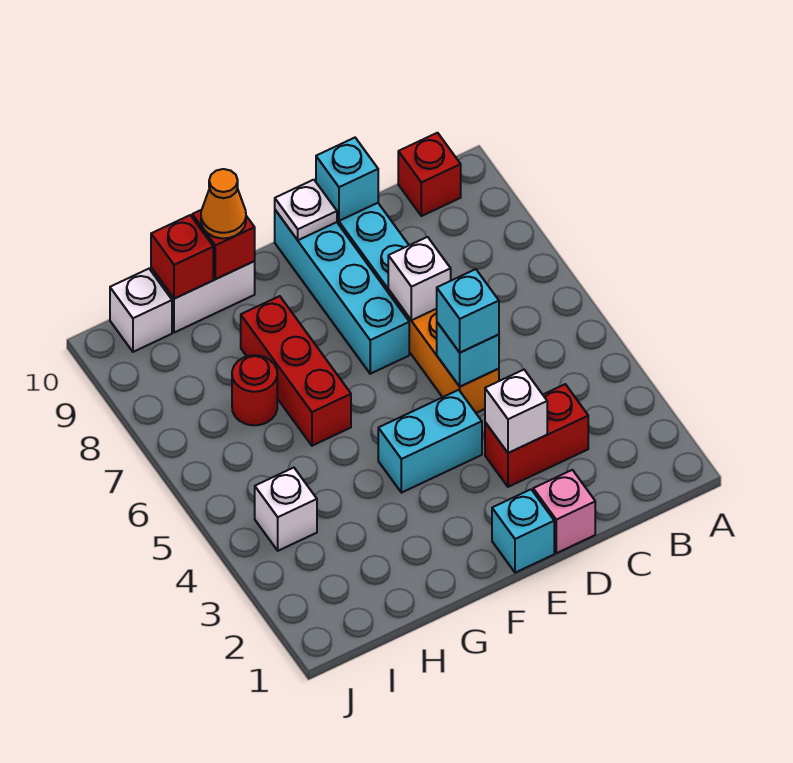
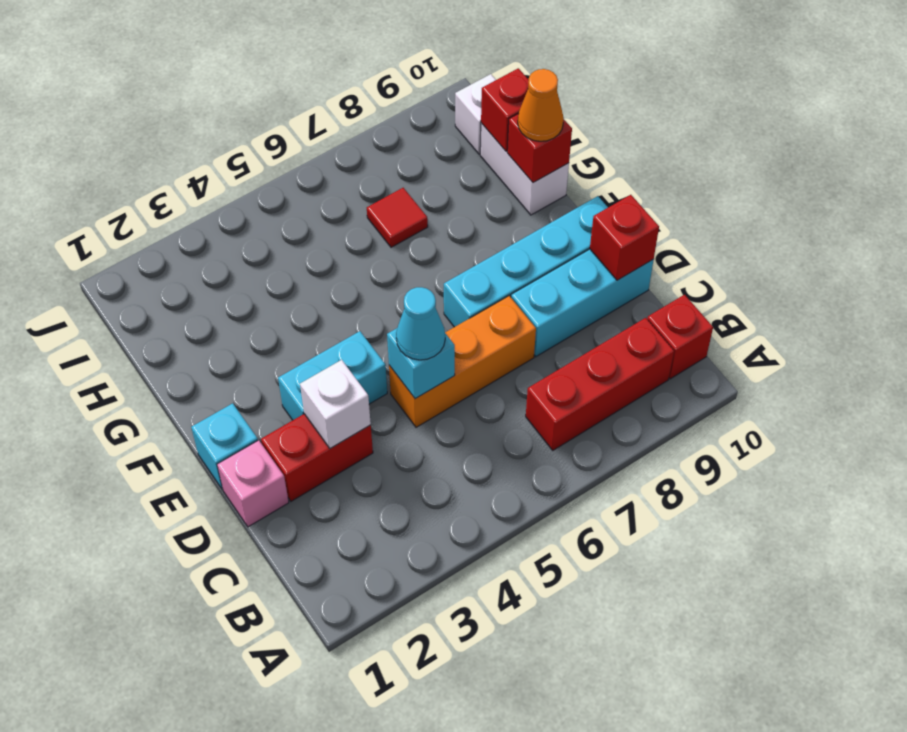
red brick C3:D3 level 1 -> red brick D2:D3 level 1
cyan brick D5 level 3 -> cyan cone D5 level 3
white brick D7 level 2 -> none
cyan brick D10 level 2 -> red brick D10 level 2
cyan brick E4:F4 level 1 -> cyan brick E3:E4 level 1
white plate E10 level 2 -> none
red brick G6:G8 level 1 -> red brick B7:B9 level 1
red round brick H7 level 1 -> red tile H7 level 1
white brick I4 level 1 -> none

